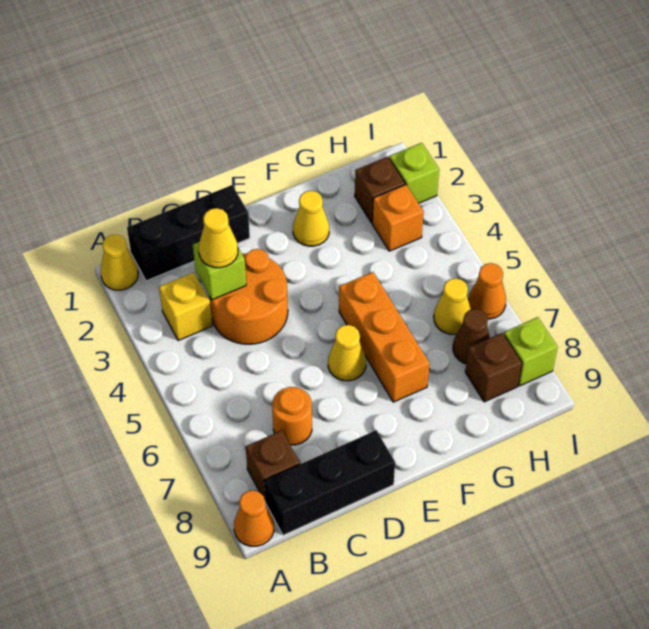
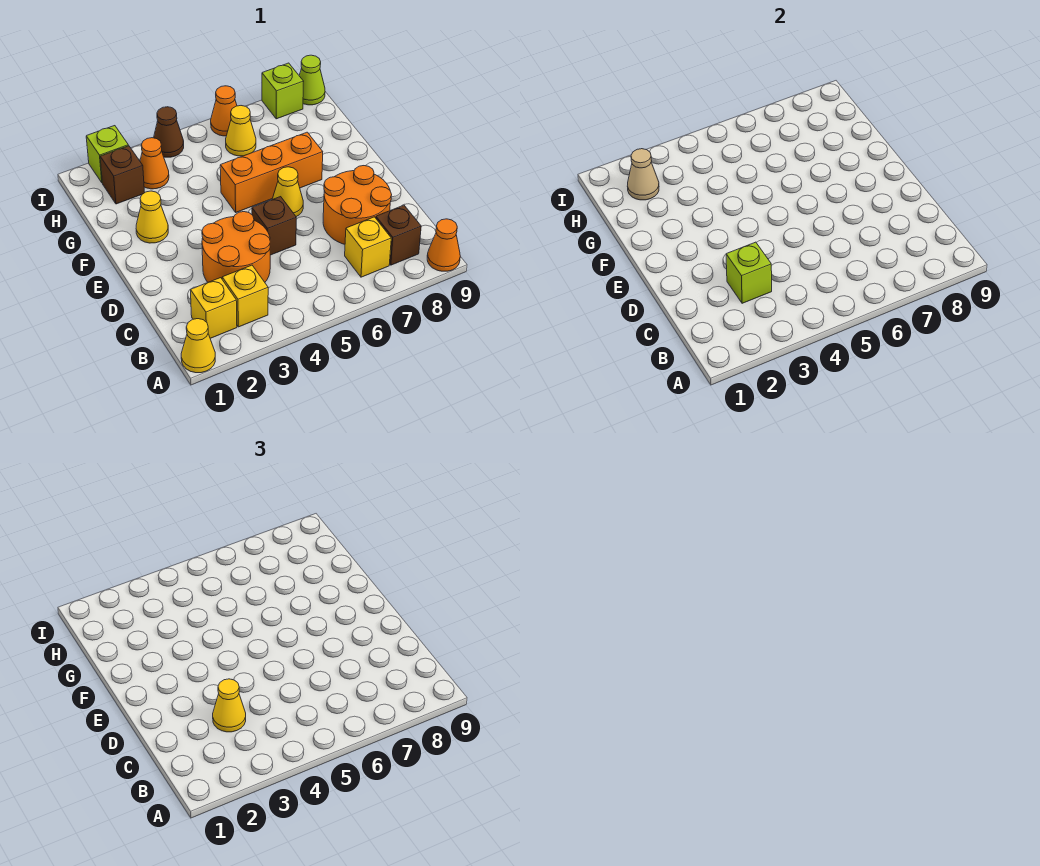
black brick B1:D1 level 1 -> none
none -> yellow brick B2 level 1
none -> yellow brick B7 level 1
black brick B9:D9 level 1 -> none
orange round brick C7 level 1 -> orange round brick C7:D8 level 1
none -> tan cone H2 level 2
orange brick H3 level 1 -> orange cone H3 level 1
brown cone H7 level 1 -> brown cone I4 level 1
brown brick H8 level 1 -> brown brick D5 level 1
none -> lime cone I9 level 1

